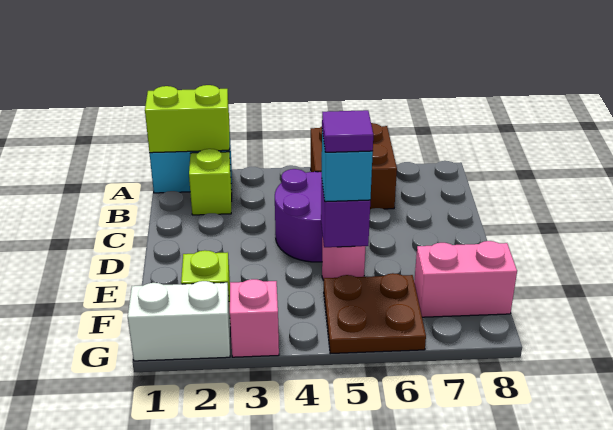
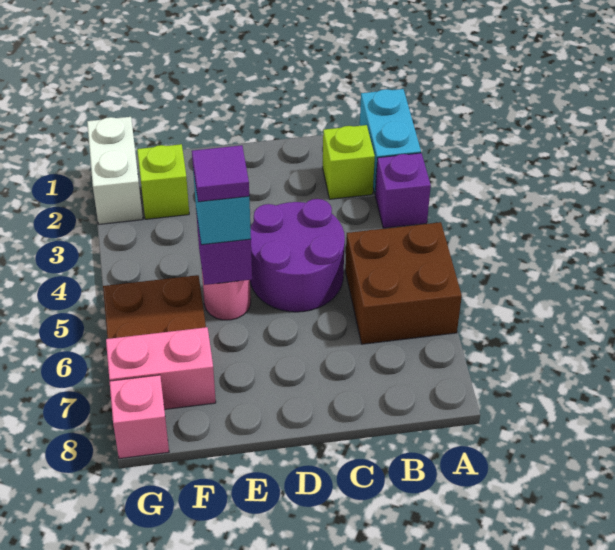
lime brick A1:A2 level 2 -> none
none -> purple brick A3 level 1
pink brick F7:F8 level 1 -> pink brick F7:G7 level 1
pink brick G3 level 1 -> pink brick G8 level 1

